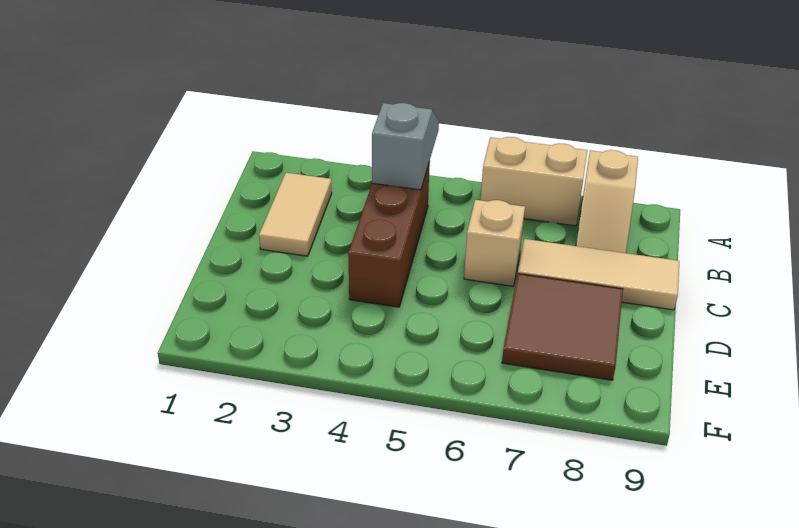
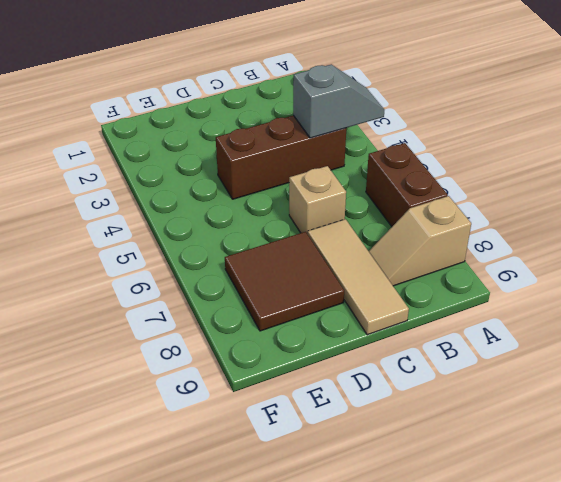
tan brick A6:A7 level 1 -> brown brick A6:A7 level 1
tan tile B2:C2 level 1 -> none

